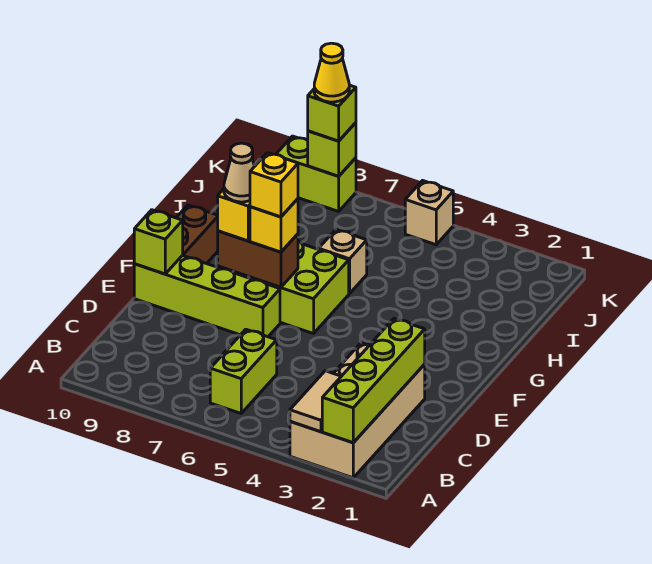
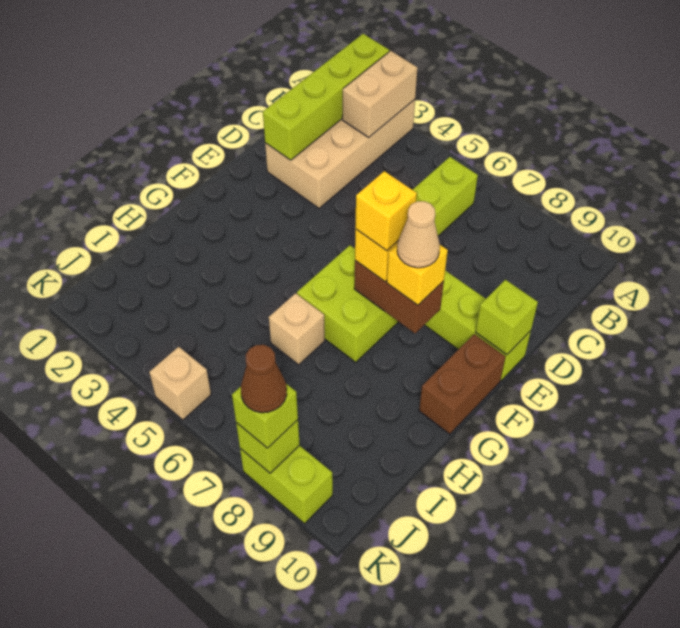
tan tile A3:B3 level 2 -> tan brick A3:B3 level 2
yellow cone K8 level 4 -> brown cone K8 level 4

